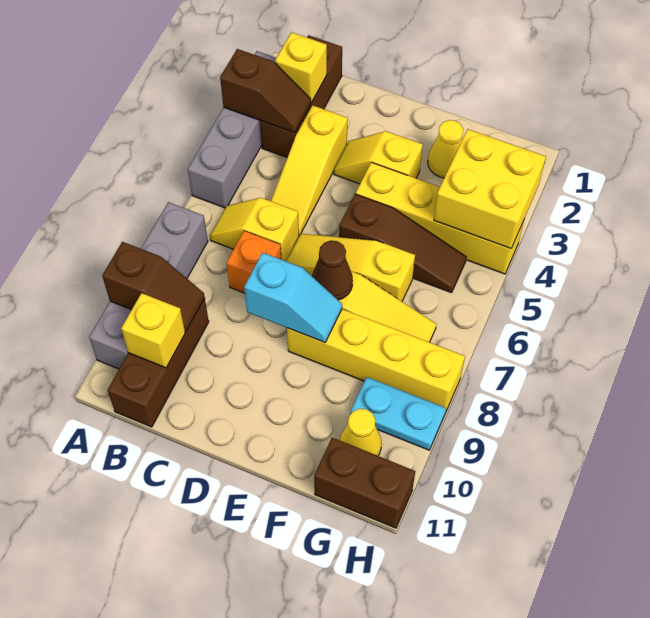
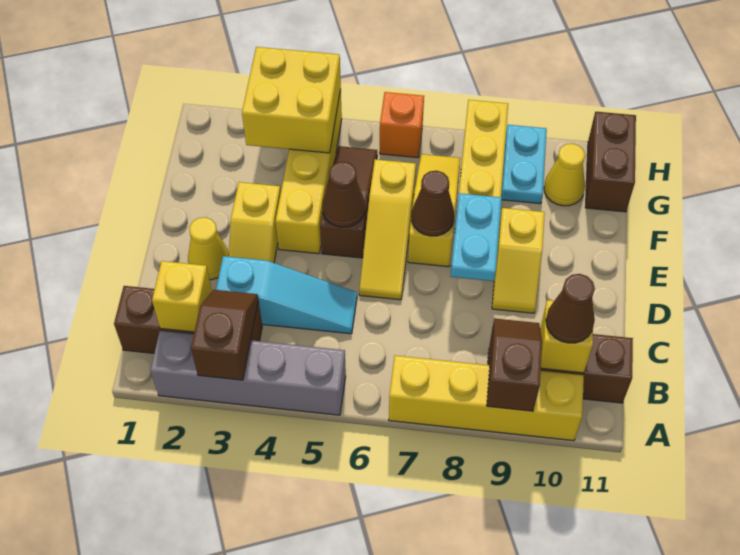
grey brick A7:A10 level 1 -> yellow brick A7:A10 level 1
yellow slope B6:C6 level 1 top C -> yellow slope D9:E9 level 1 top E
none -> brown cone B10 level 3
yellow slope C3:C5 level 1 top 3 -> cyan slope C3:C5 level 1 top 3
orange brick C7 level 1 -> orange brick H6 level 1
cyan slope D8:E8 level 2 top D -> cyan plate D8:E8 level 2
none -> brown cone E5 level 2
yellow cone F2 level 1 -> yellow cone D2 level 1

